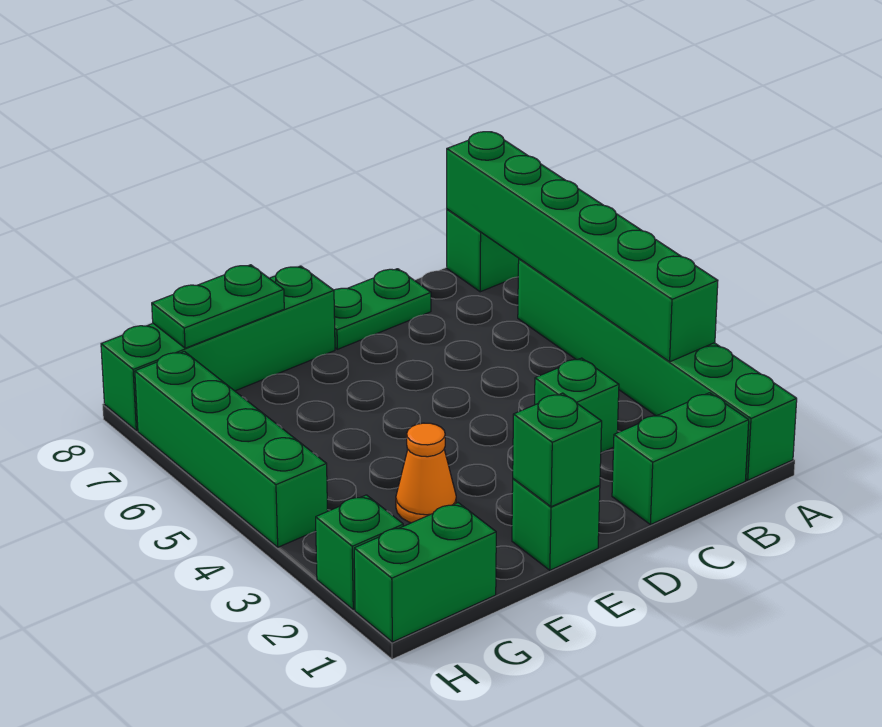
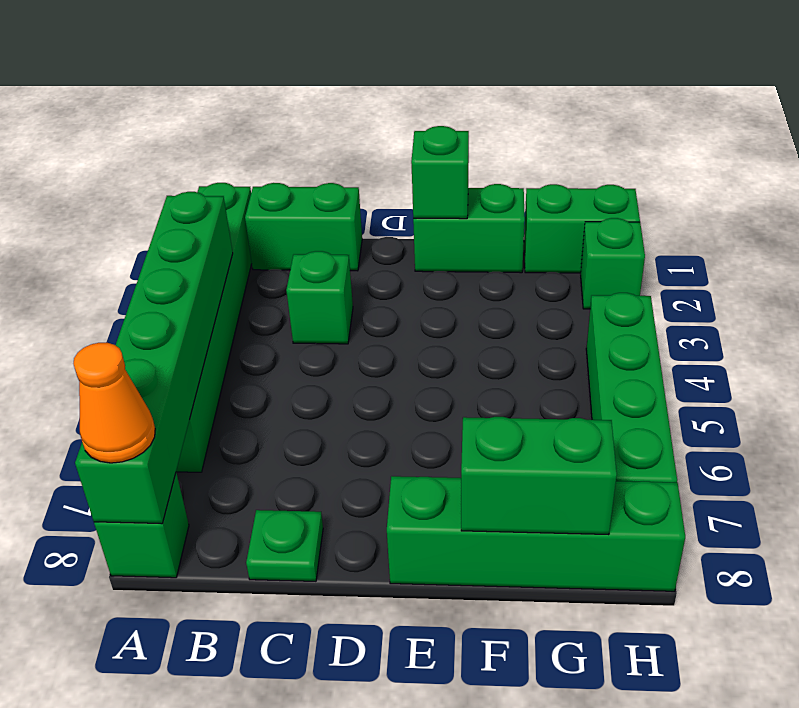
green plate C8:D8 level 1 -> green plate C8 level 1
green brick E1 level 1 -> green brick E1:F1 level 1
orange cone F3 level 1 -> orange cone A8 level 3
green plate F8:G8 level 2 -> green brick F8:G8 level 2

